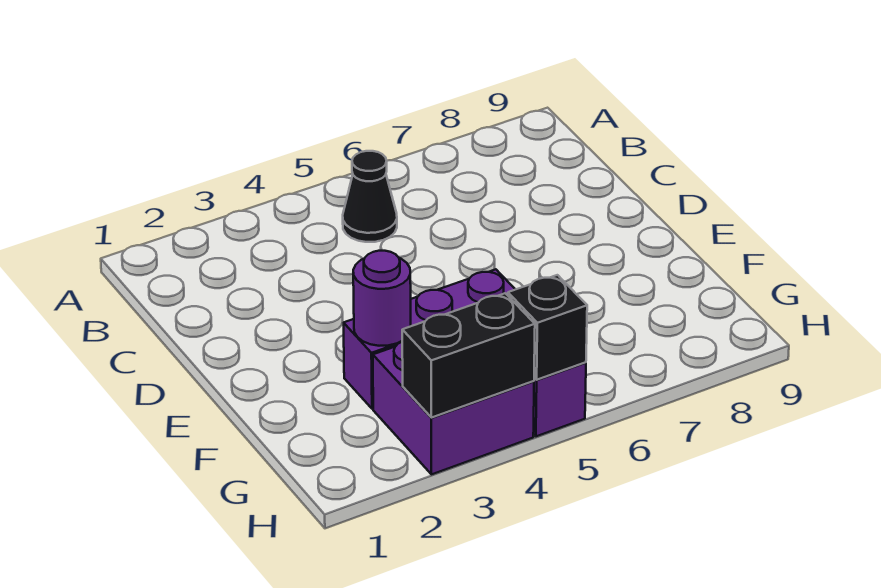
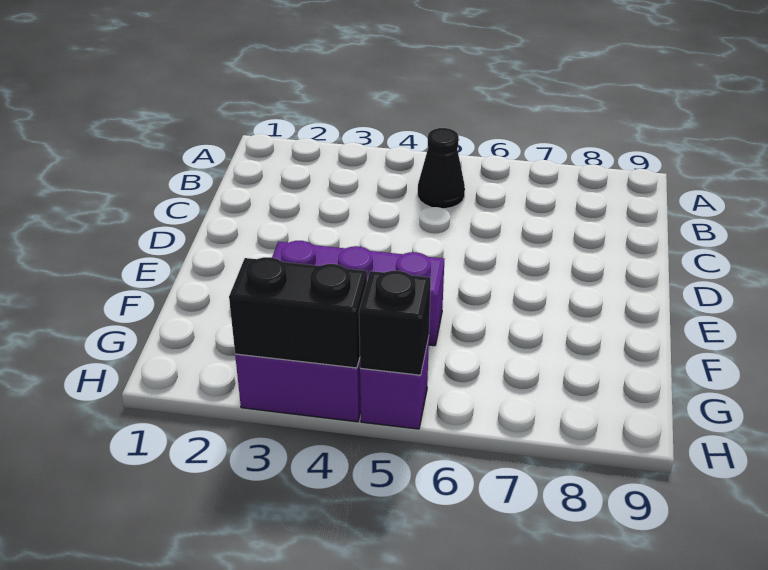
purple round brick F3 level 2 -> none

